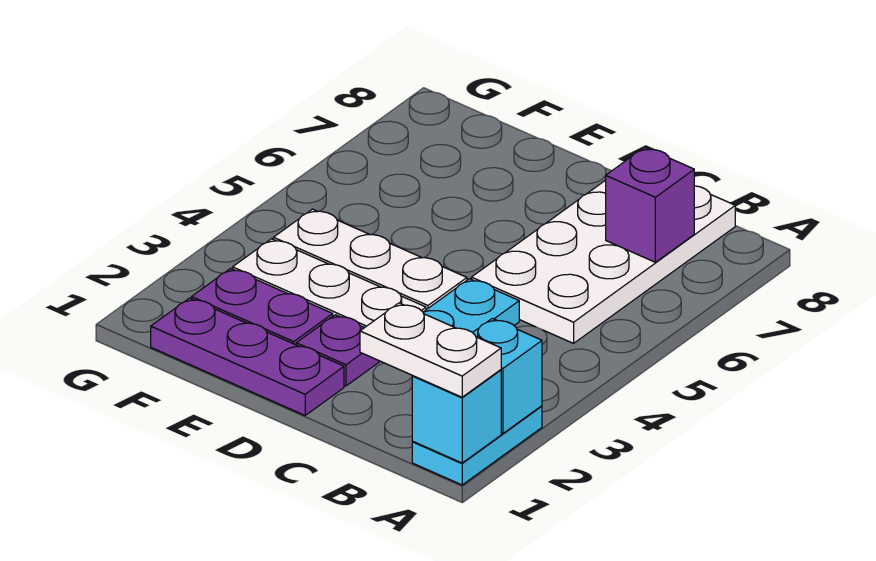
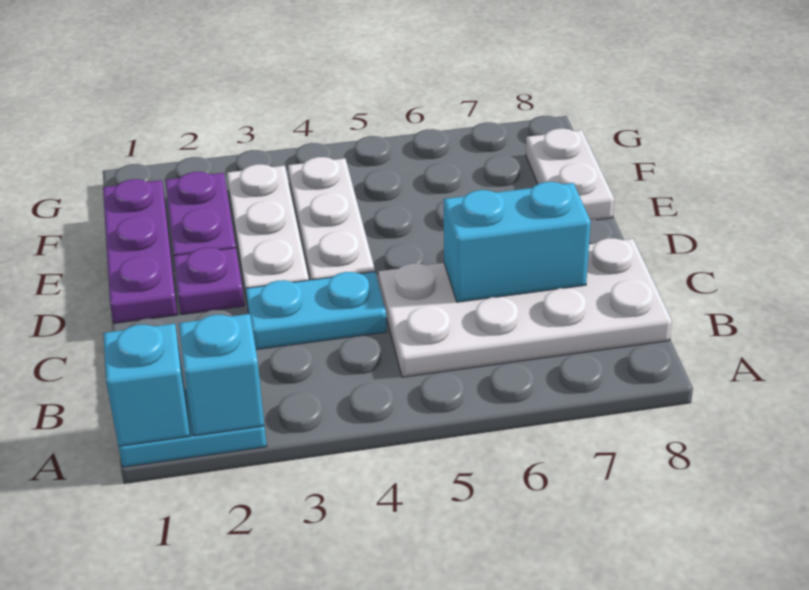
white plate A1:B1 level 3 -> white plate E8:F8 level 1
purple brick B7 level 2 -> none
none -> cyan brick C6:C7 level 2

